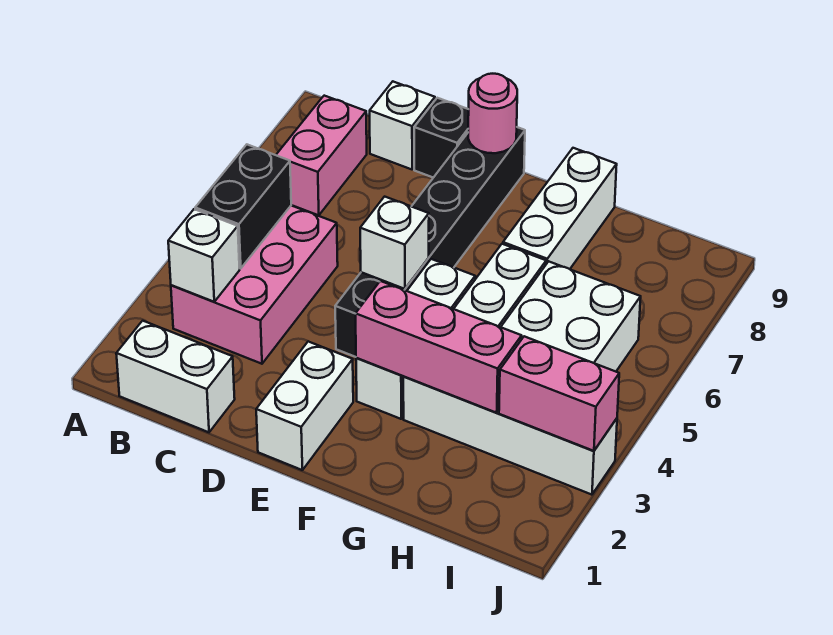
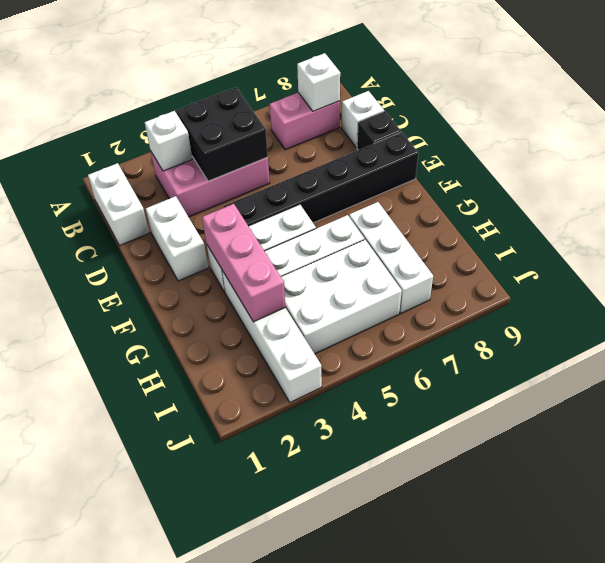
black brick B4:B5 level 2 -> black brick B4:C5 level 2
white brick E1:E2 level 1 -> white brick D2:E2 level 1
white brick E5 level 2 -> white brick B8 level 2
pink round brick E9 level 2 -> none
white brick G7:G9 level 1 -> white brick G7:I7 level 1
pink brick I3:J3 level 2 -> none

